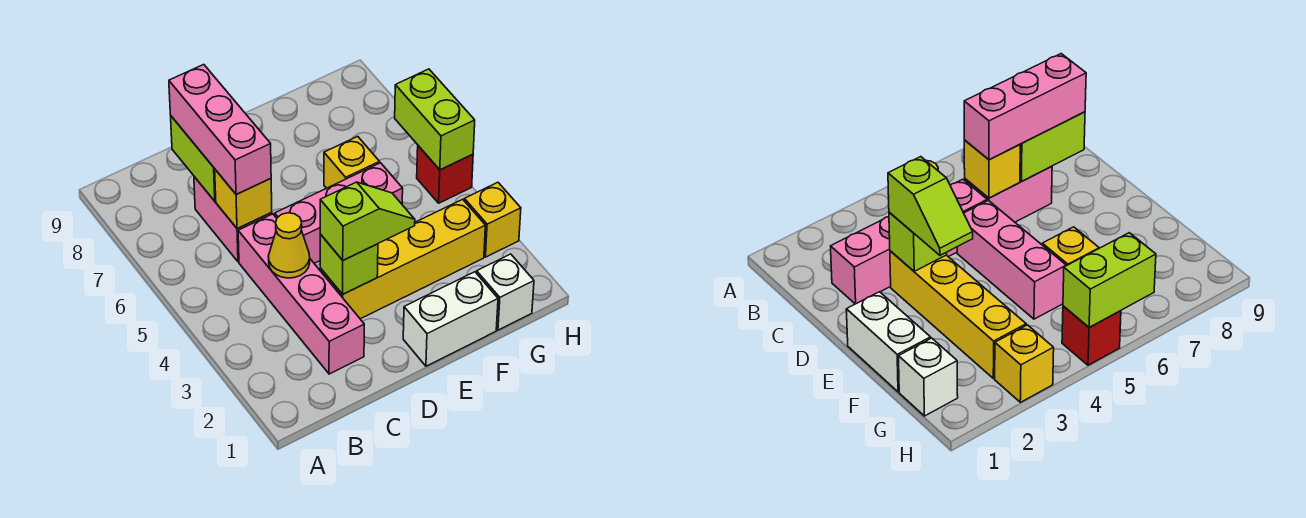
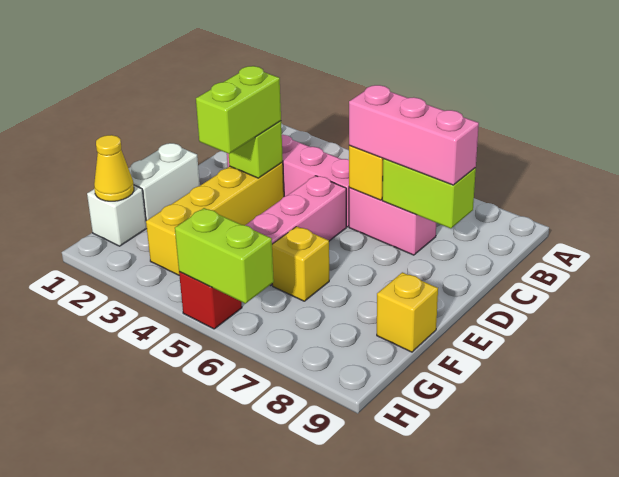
yellow cone C4 level 2 -> yellow cone G1 level 2
lime slope D3:E3 level 3 top D -> lime brick D3:E3 level 3
yellow brick H3 level 1 -> yellow brick F9 level 1

